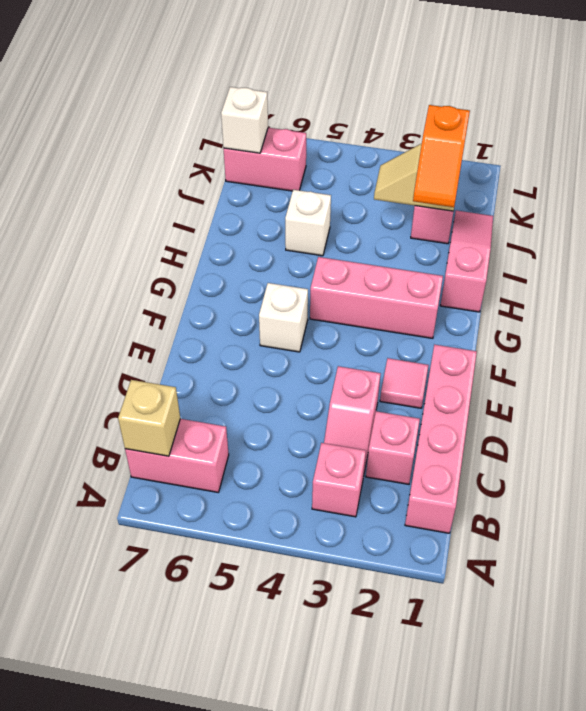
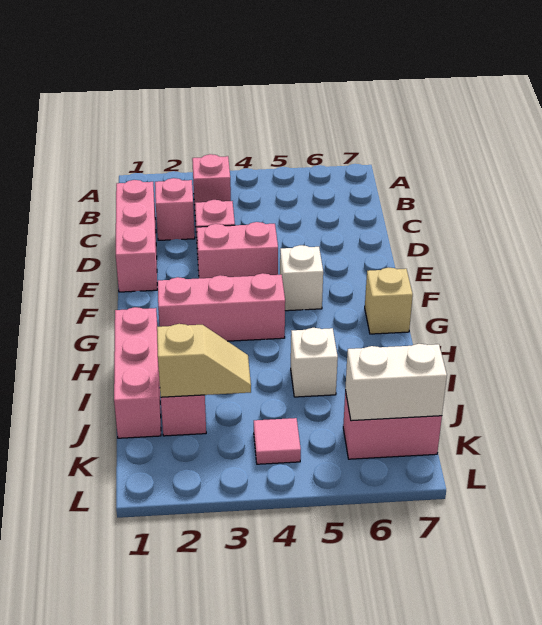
pink brick B1:E1 level 1 -> pink brick C1:E1 level 1
pink brick B6:B7 level 1 -> pink brick E3:E4 level 1
tan brick B7 level 2 -> tan brick G7 level 1
pink tile E2 level 1 -> pink tile K4 level 1
pink slope H1:J1 level 1 top H -> pink brick H1:J1 level 1
orange slope I2:J2 level 3 top J -> none
white brick K7 level 2 -> white brick K6:K7 level 2

